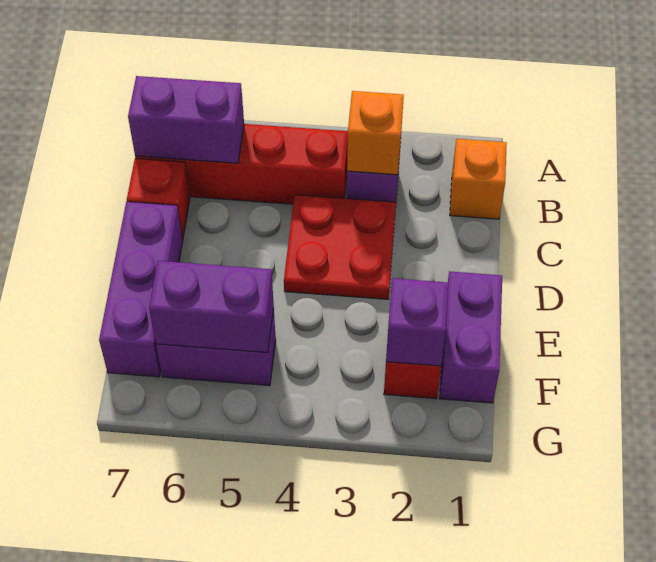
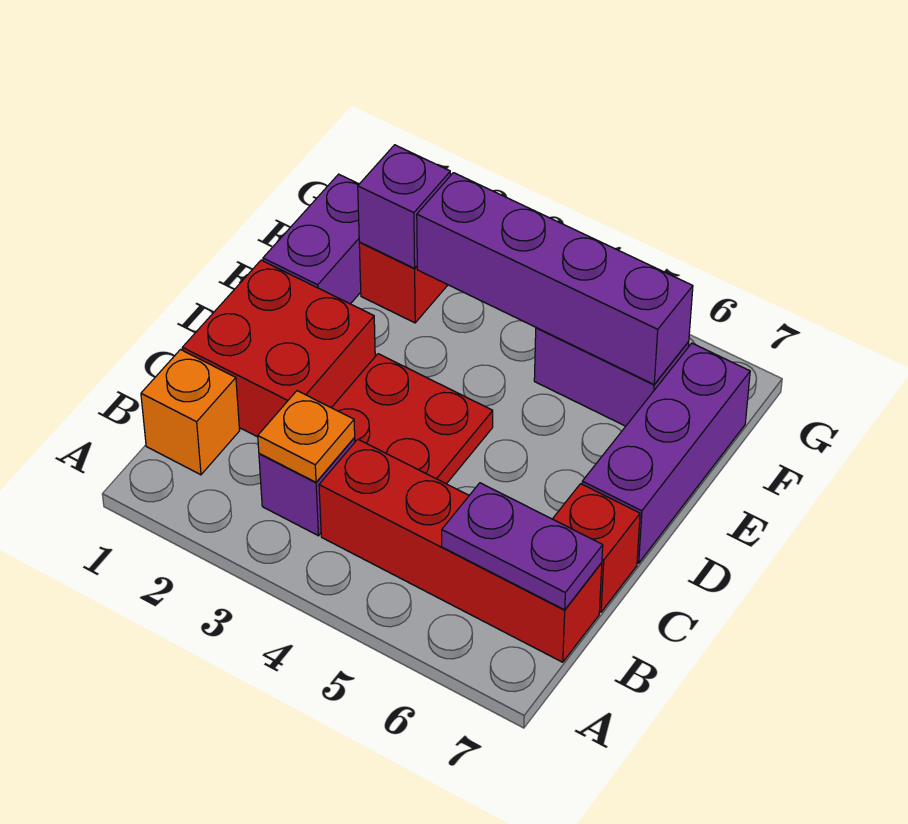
orange brick B3 level 2 -> orange plate B3 level 2
purple brick B6:B7 level 2 -> purple plate B6:B7 level 2
none -> red brick C1:D2 level 1
purple brick F5:F6 level 2 -> purple brick F3:F6 level 2

